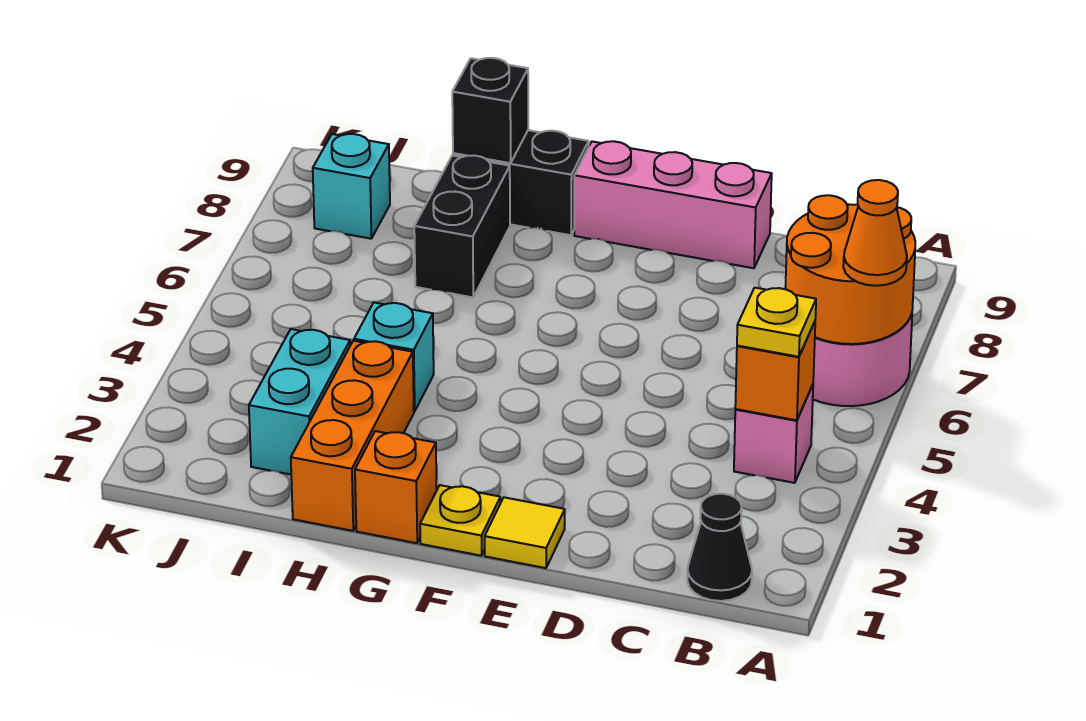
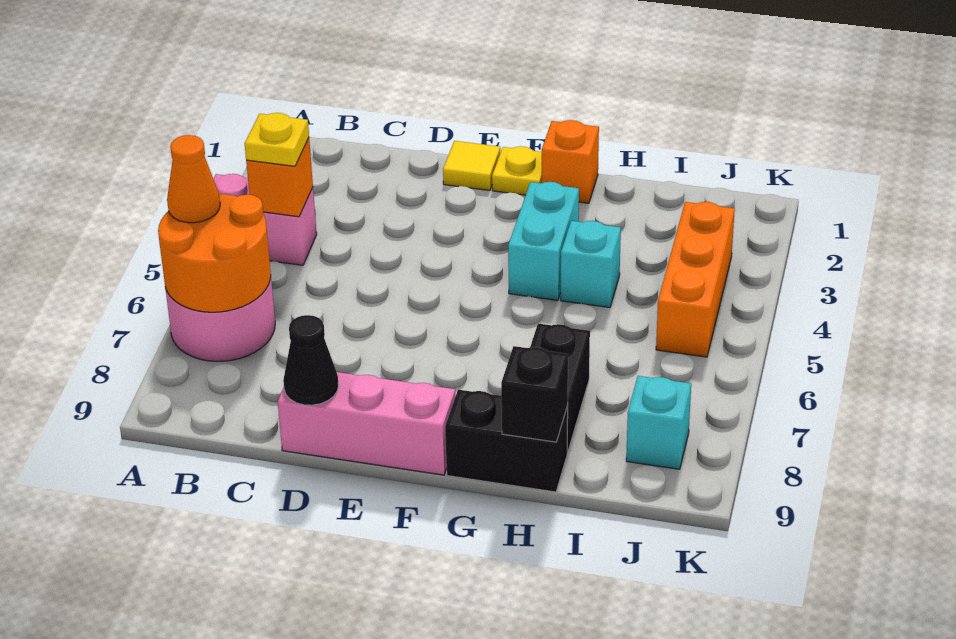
black cone B1 level 1 -> black cone D9 level 2
pink brick B4 level 1 -> pink brick A4:B4 level 1
orange brick H1:H3 level 1 -> orange brick J3:J5 level 1
cyan brick I2:I3 level 1 -> cyan brick G3:G4 level 1

